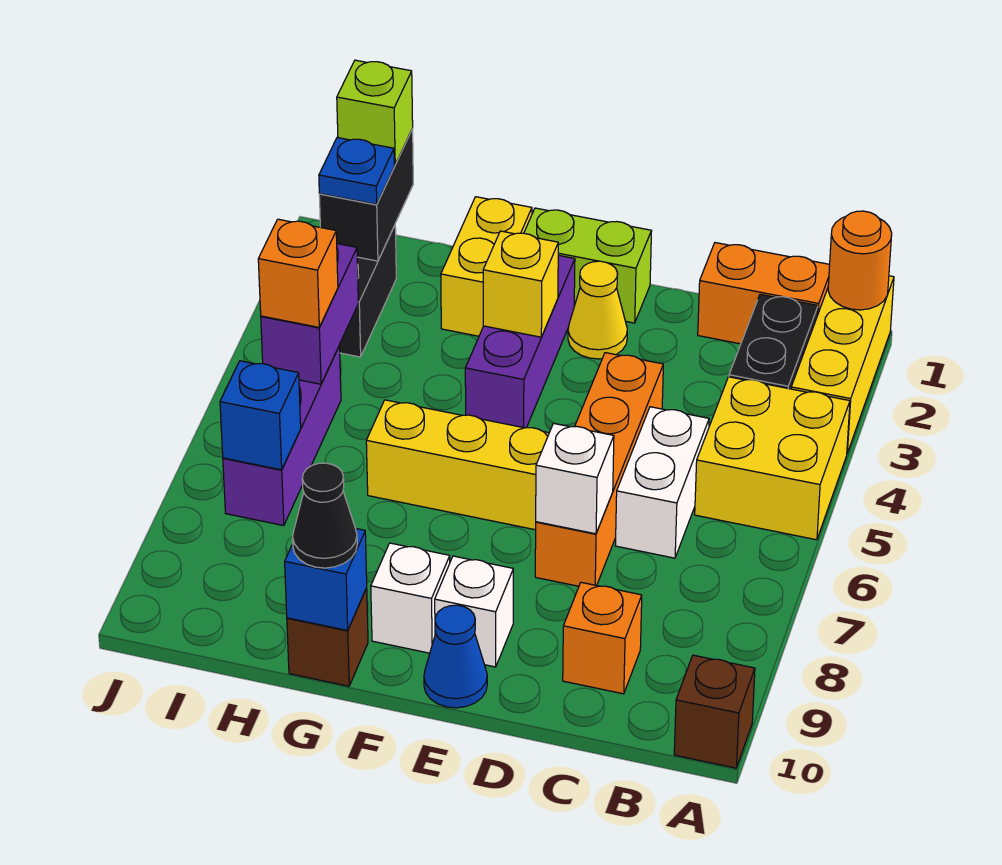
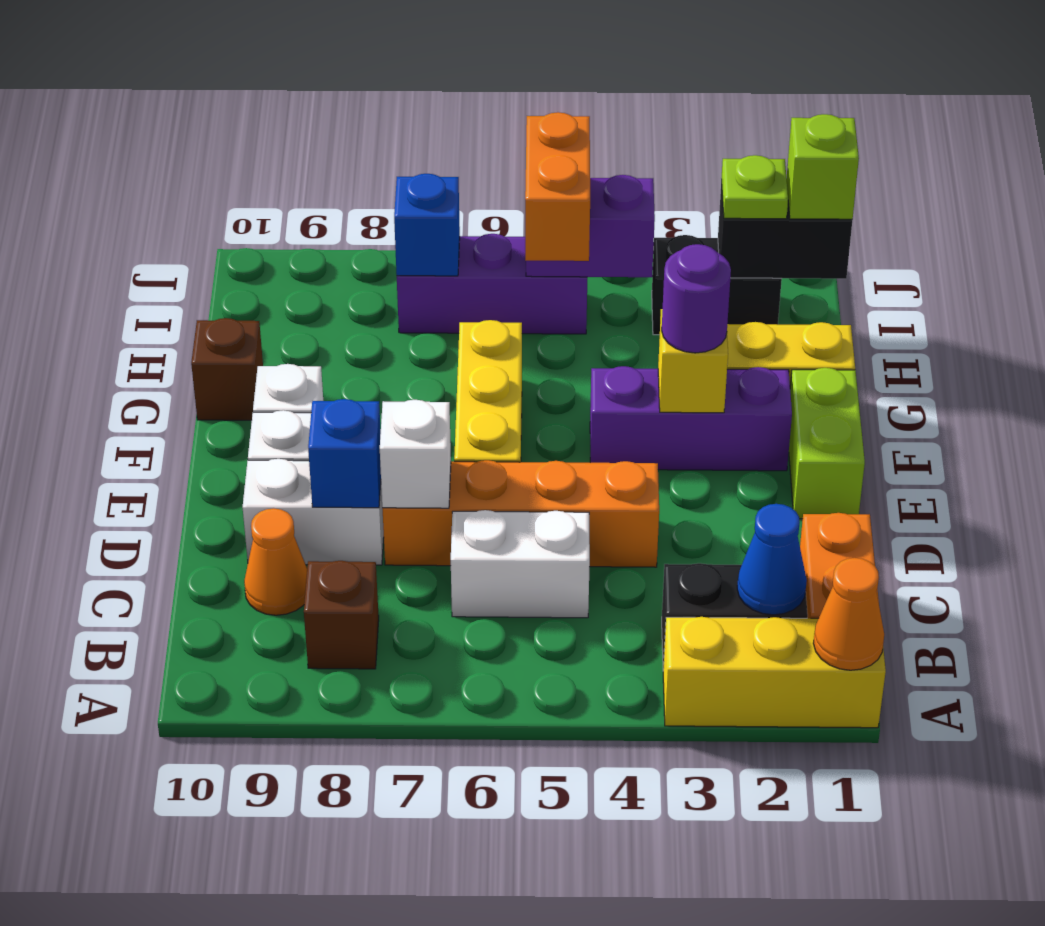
orange round brick A1 level 2 -> orange cone A1 level 2
yellow brick A4:B5 level 1 -> none
brown brick A10 level 1 -> brown brick B8 level 1
orange brick C9 level 1 -> orange cone C9 level 1
none -> white brick D8:D9 level 1
yellow cone E2 level 1 -> none
blue cone E10 level 1 -> blue cone B2 level 2
none -> purple round brick F3 level 3
blue brick G10 level 2 -> blue brick D8 level 2
black cone G10 level 3 -> none
blue plate I2 level 3 -> lime plate I2 level 3
orange brick I5 level 3 -> orange brick H5:I5 level 3

